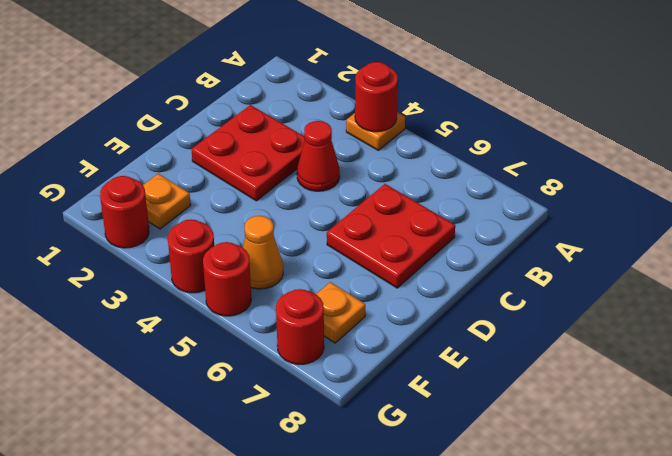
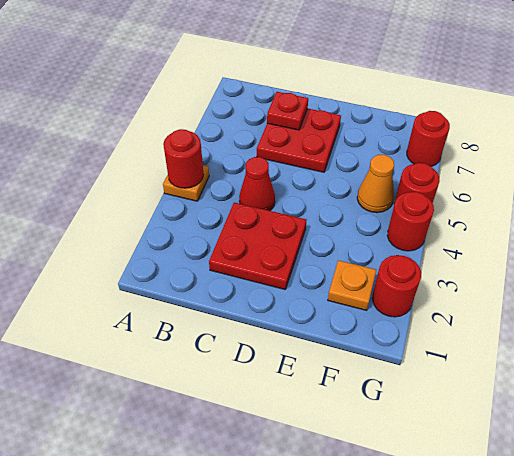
none -> red plate C7 level 2
orange plate F7 level 1 -> none

